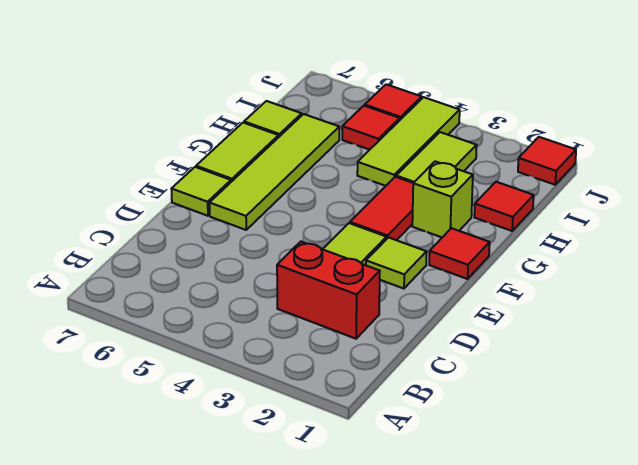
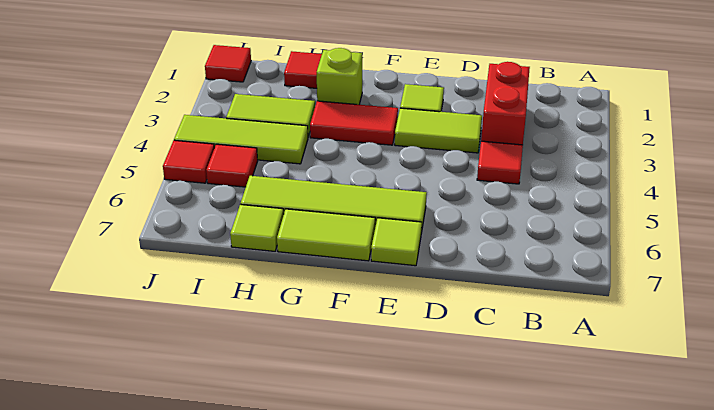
red tile F1 level 1 -> red tile C4 level 1

